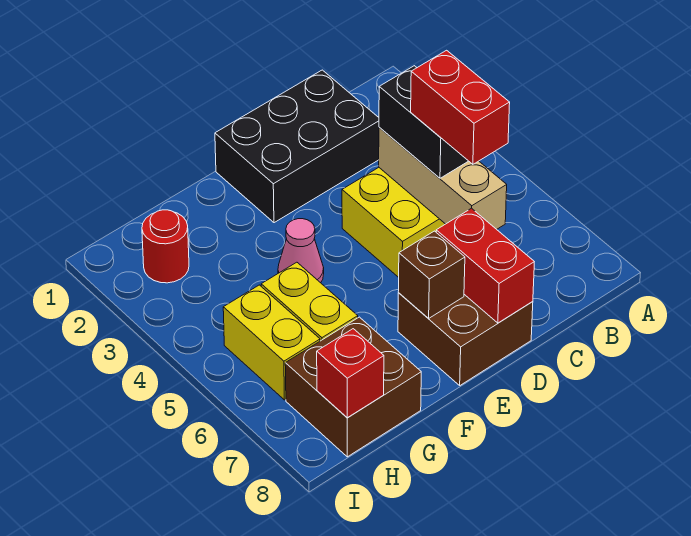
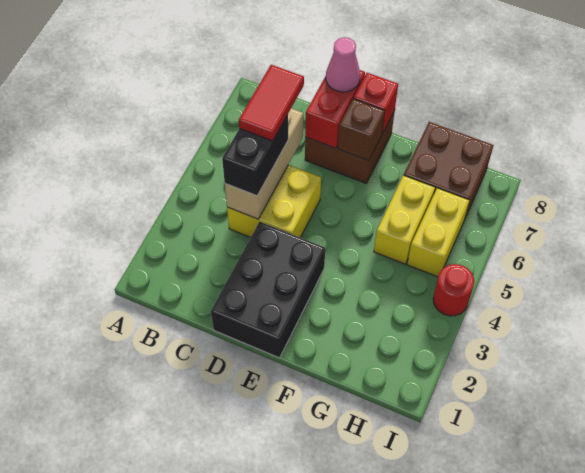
black brick C1:E2 level 1 -> black brick D1:E3 level 1
red brick C5:C6 level 4 -> red tile C5:C6 level 4
pink cone F4 level 1 -> pink cone D8 level 3
red round brick H2 level 1 -> red round brick I4 level 1
red brick H8 level 2 -> red brick E8 level 2

